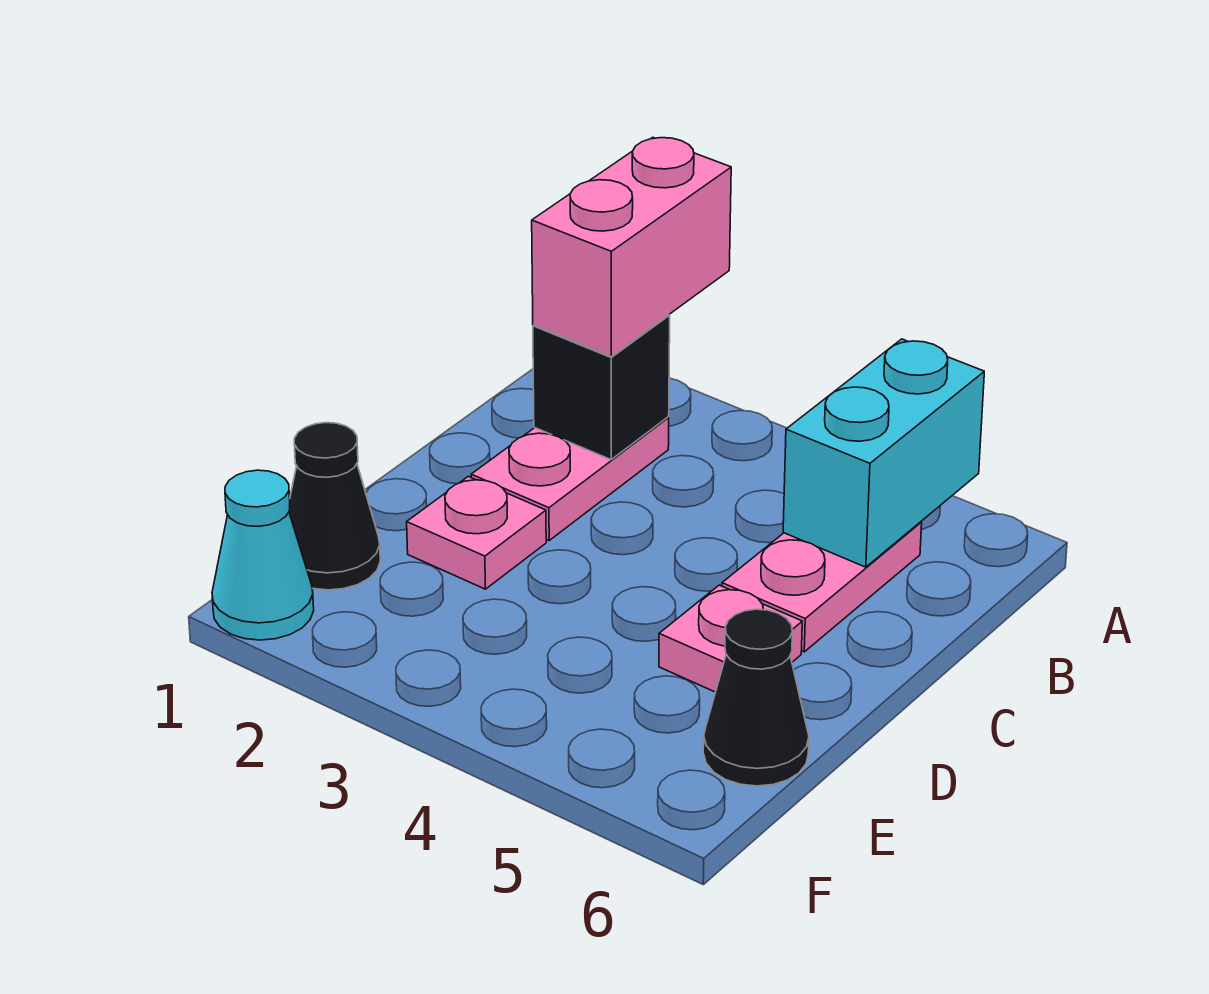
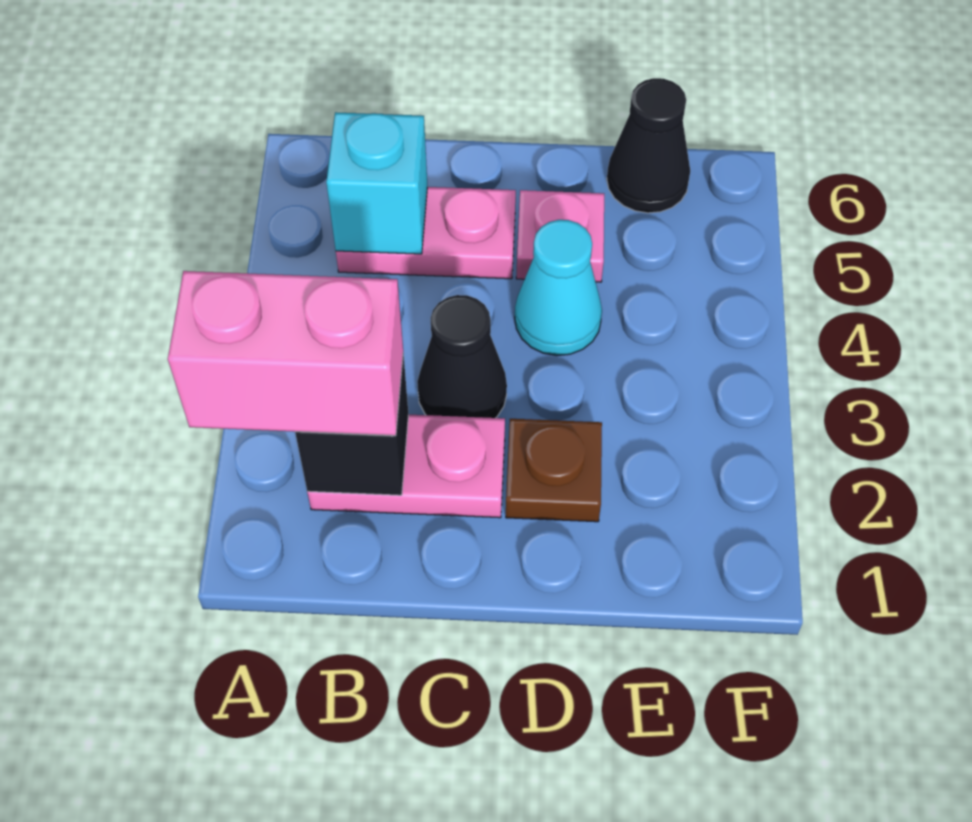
cyan brick A5:B5 level 2 -> cyan brick B5 level 2
pink plate D2 level 1 -> brown plate D2 level 1
black cone E1 level 1 -> black cone C3 level 1
cyan cone F1 level 1 -> cyan cone D4 level 1

